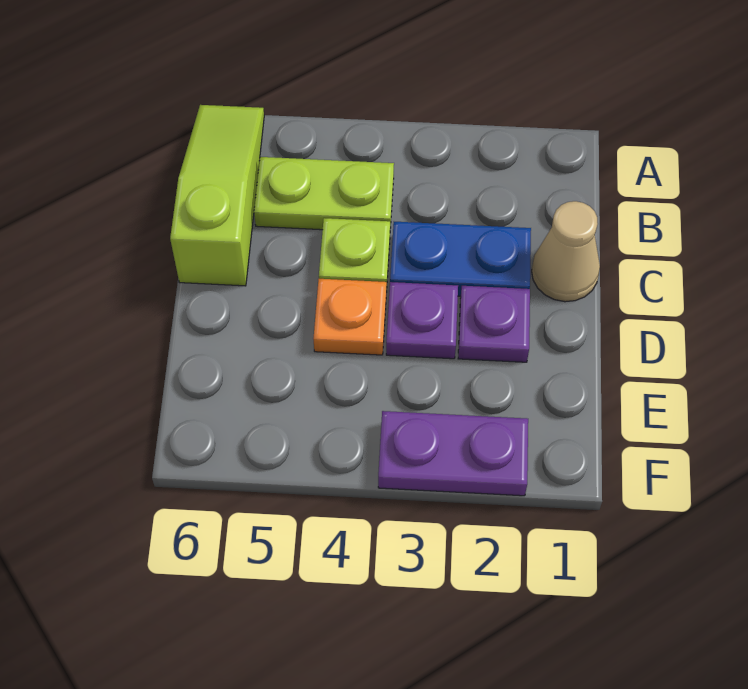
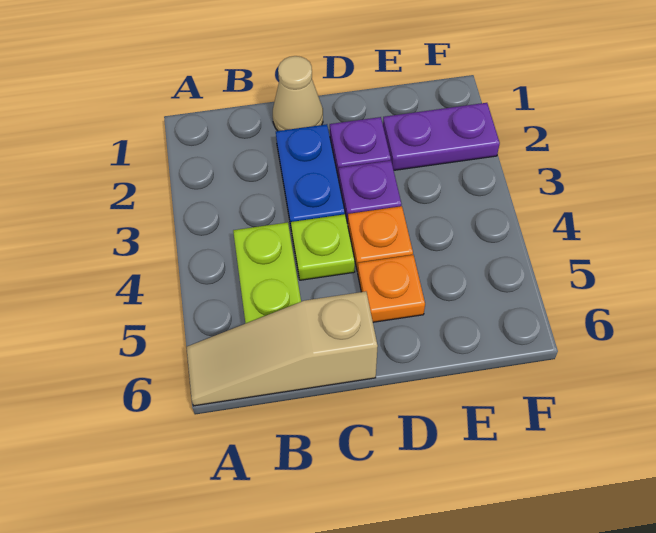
lime slope A6:C6 level 1 top C -> tan slope A6:C6 level 1 top C
none -> orange plate D5 level 1
purple plate F2:F3 level 1 -> purple plate E2:F2 level 1

